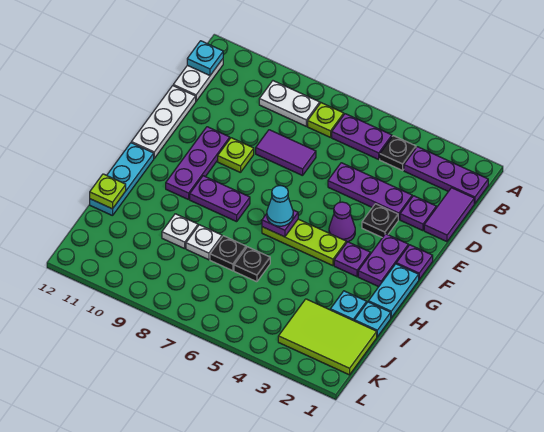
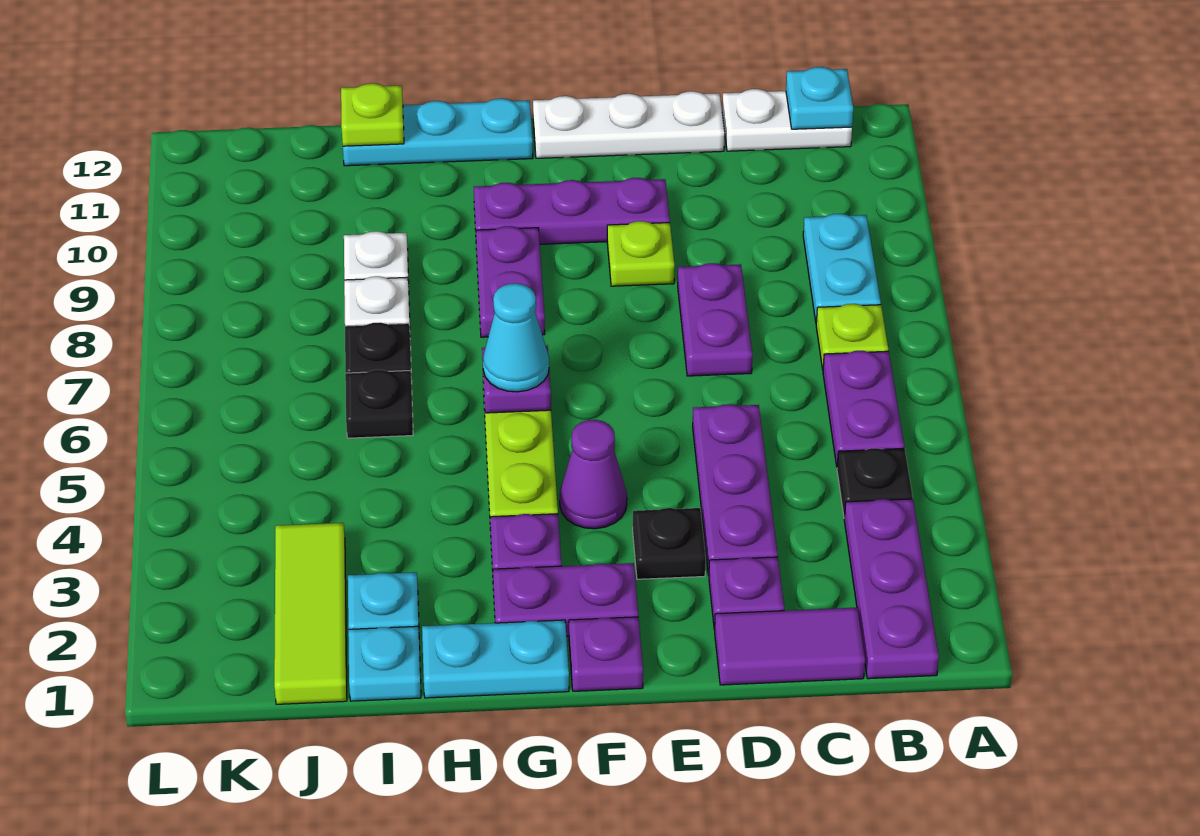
white plate B8:B9 level 1 -> cyan plate B8:B9 level 1
purple tile D7:D8 level 1 -> purple plate D7:D8 level 1
lime tile J1:K3 level 1 -> lime tile J1:J3 level 1

